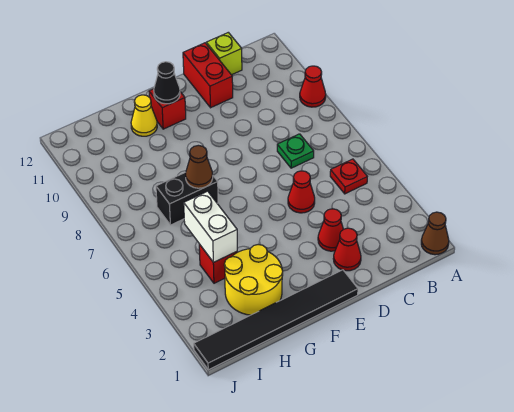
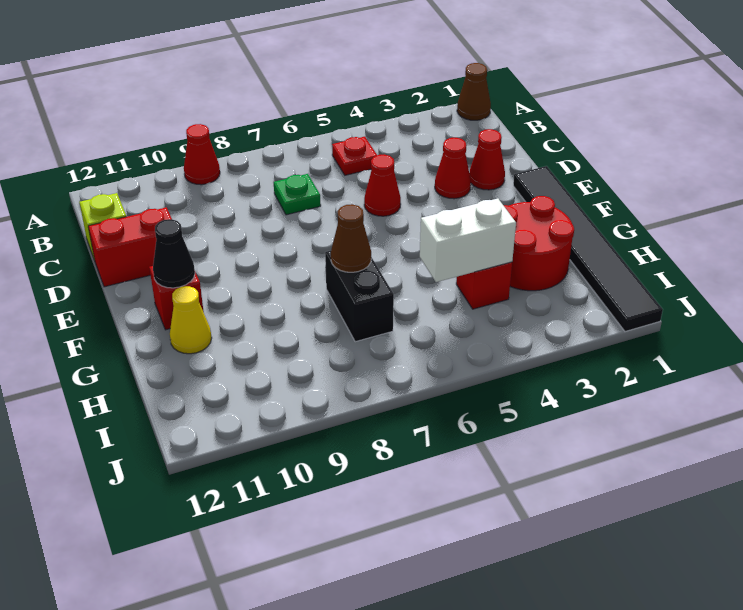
yellow round brick G2:H3 level 1 -> red round brick G2:H3 level 1

